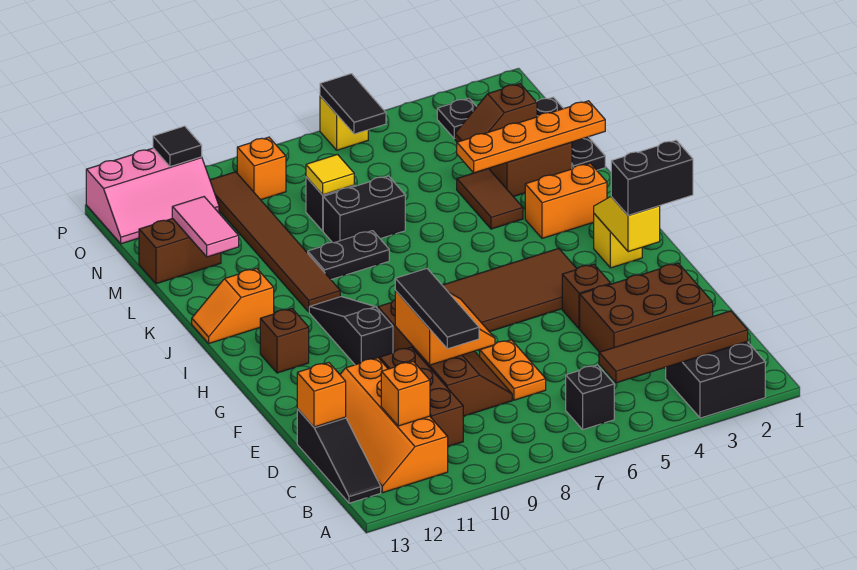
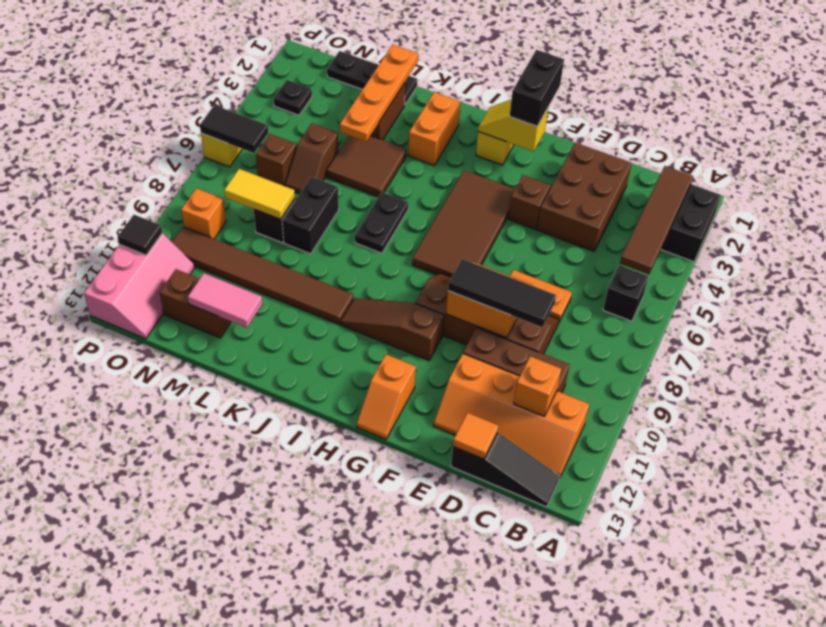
orange brick D13 level 2 -> orange tile D13 level 2
black slope G10:I10 level 1 top G -> brown slope G10:I10 level 1 top G
brown brick H12 level 1 -> brown brick N6 level 1
orange slope J12:J13 level 1 top 12 -> orange slope G12:G13 level 1 top 12
brown tile K4:L4 level 1 -> brown tile K4:L5 level 1
black plate K8:K9 level 1 -> black plate J6:J7 level 1
yellow tile M8 level 2 -> yellow tile M8:N8 level 2
brown brick M12:M13 level 1 -> brown brick M12:N12 level 1
brown slope N2:N3 level 1 top 2 -> brown slope M5:M6 level 1 top 5

